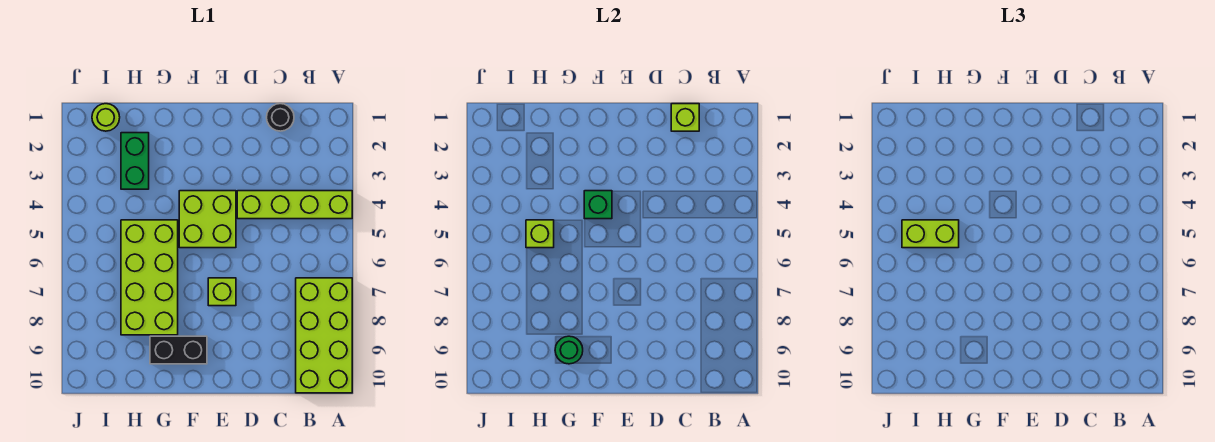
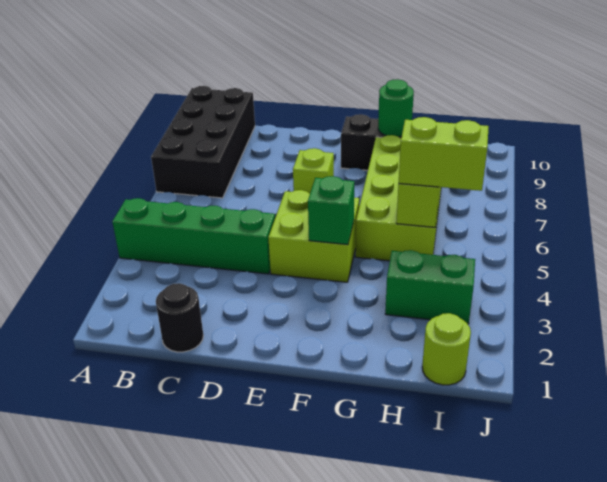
lime brick A4:D4 level 1 -> green brick A4:D4 level 1
lime brick A7:B10 level 1 -> black brick A7:B10 level 1
lime brick C1 level 2 -> none
green brick H2:H3 level 1 -> green brick H3:I3 level 1

